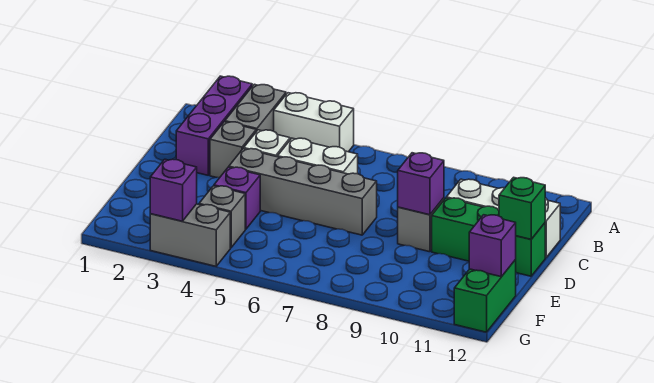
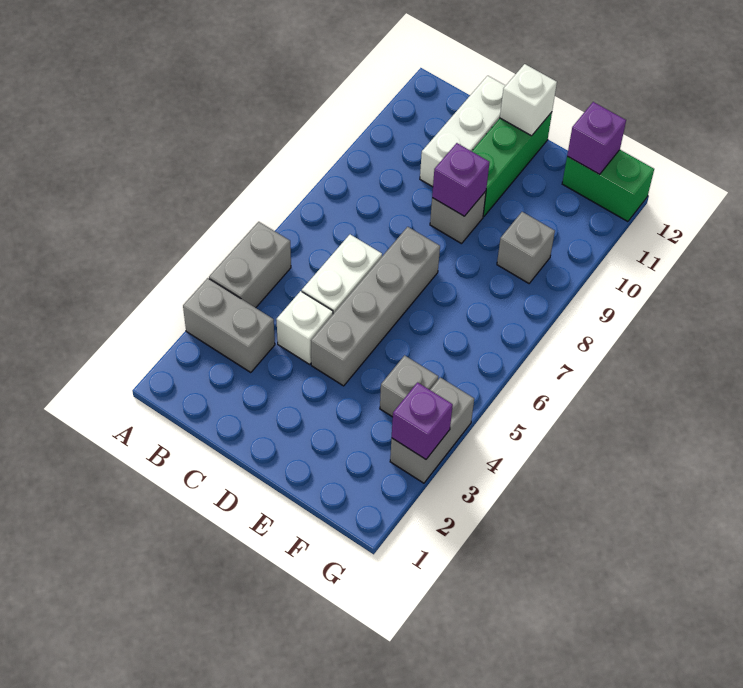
purple brick A2:C2 level 1 -> none
white brick A4:A5 level 1 -> grey brick A4:A5 level 1
grey brick C3 level 1 -> grey brick F9 level 1
green brick D12 level 2 -> white brick D12 level 2
purple brick E4 level 1 -> none

